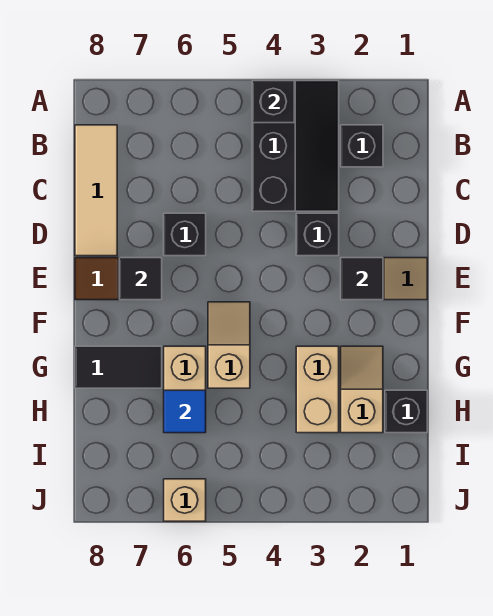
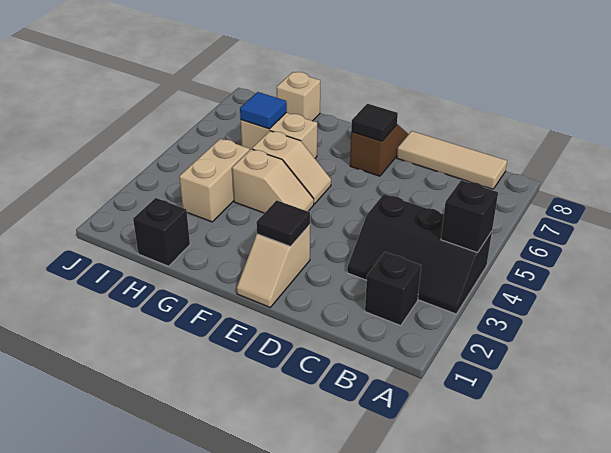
black brick D3 level 1 -> none
black brick D6 level 1 -> none
tan slope G2:H2 level 1 top H -> tan slope F4:G4 level 1 top G
tan brick G3:H3 level 1 -> tan brick H3:H4 level 1
black tile G7:G8 level 1 -> none
tan brick J6 level 1 -> tan brick H8 level 1

